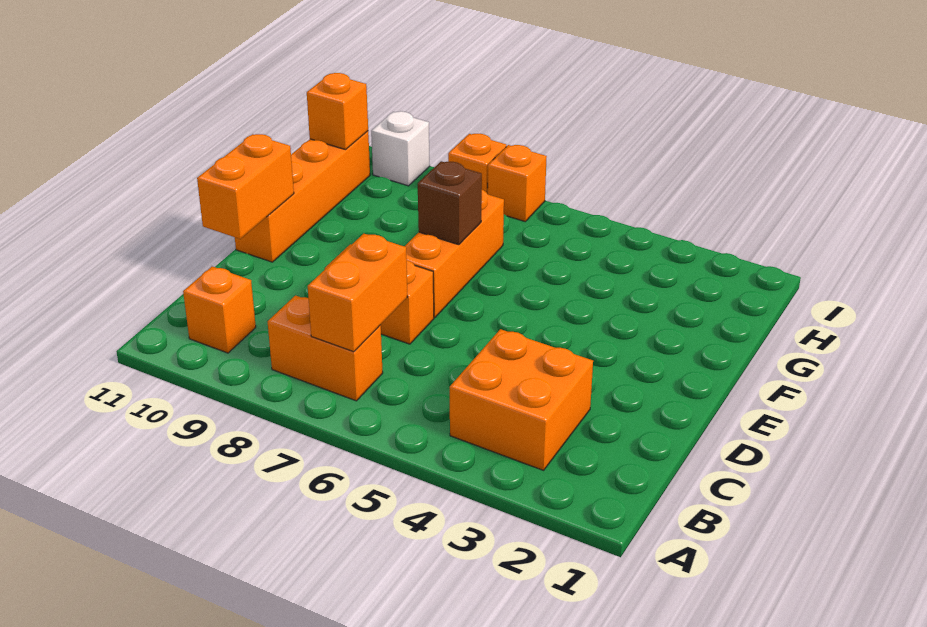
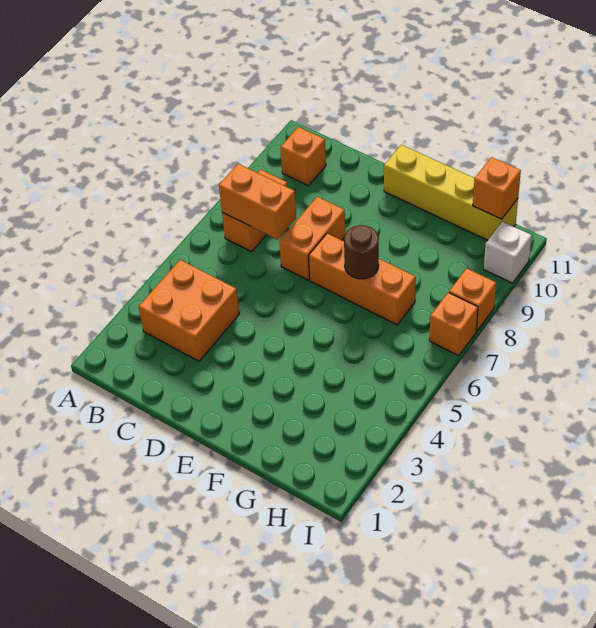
orange brick D11:E11 level 2 -> none
orange brick E11:H11 level 1 -> yellow brick E11:H11 level 1
brown brick F7 level 2 -> brown round brick F7 level 2

